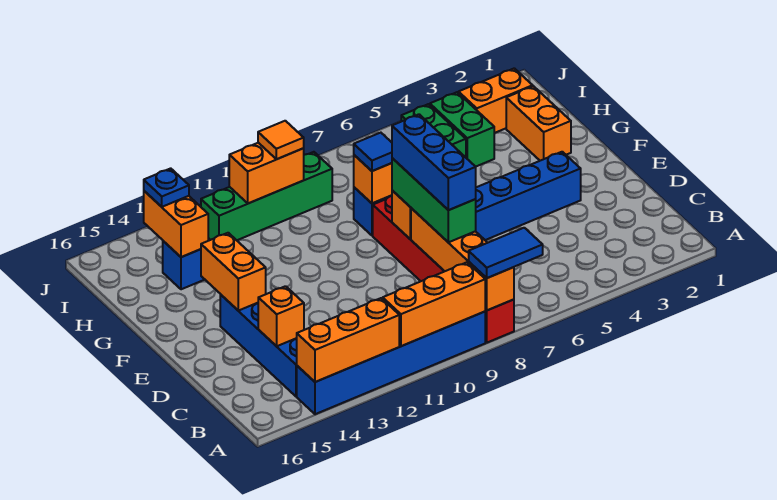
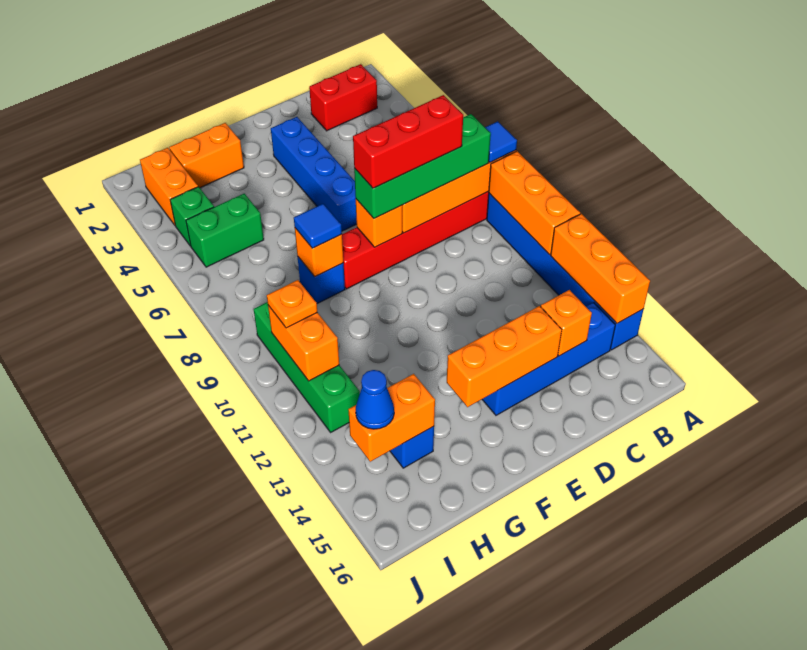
blue tile A7:A8 level 3 -> blue tile A8 level 3
none -> red brick B2:C2 level 1
green brick C8:E8 level 3 -> green brick B8:E8 level 3
blue brick C8:E8 level 4 -> red brick C8:E8 level 4
orange brick E14:F14 level 2 -> orange brick D14:F14 level 2
green brick H4:I4 level 1 -> green brick I4 level 1
orange tile I10 level 3 -> orange plate I10 level 3
blue plate I14 level 3 -> blue cone I14 level 3

